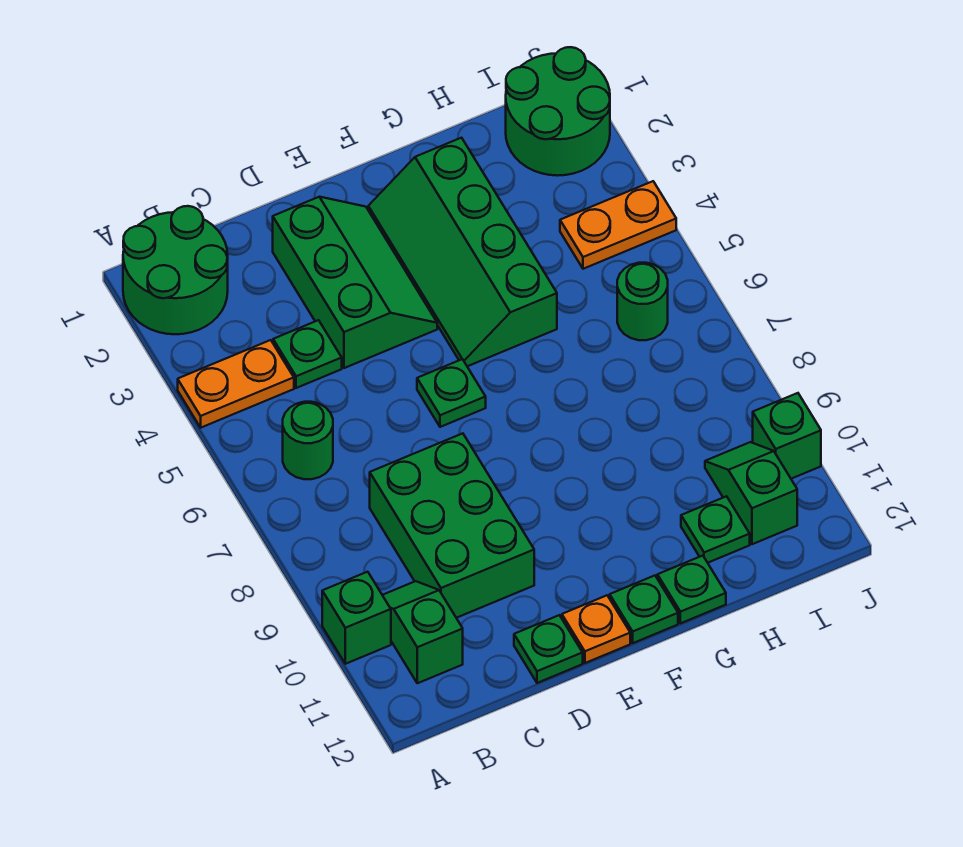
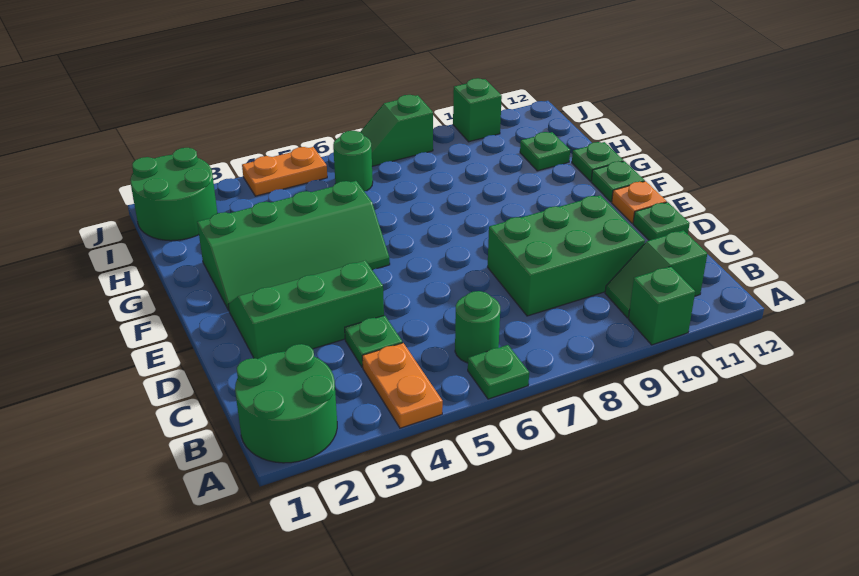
green plate E6 level 1 -> green plate A6 level 1
orange plate I4:J4 level 1 -> orange plate J4:J5 level 1
green slope I10:I11 level 1 top 11 -> green slope J7:J8 level 1 top 8

